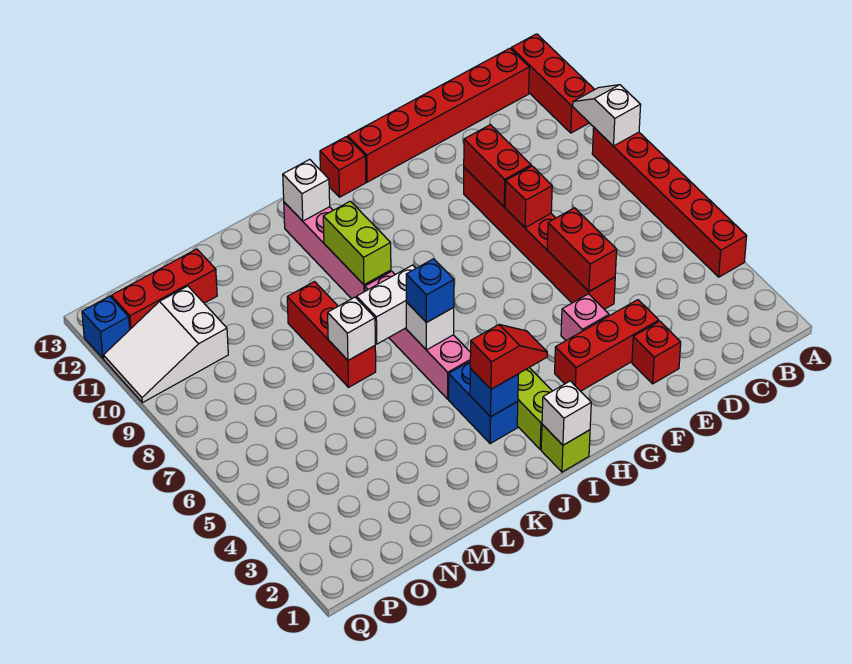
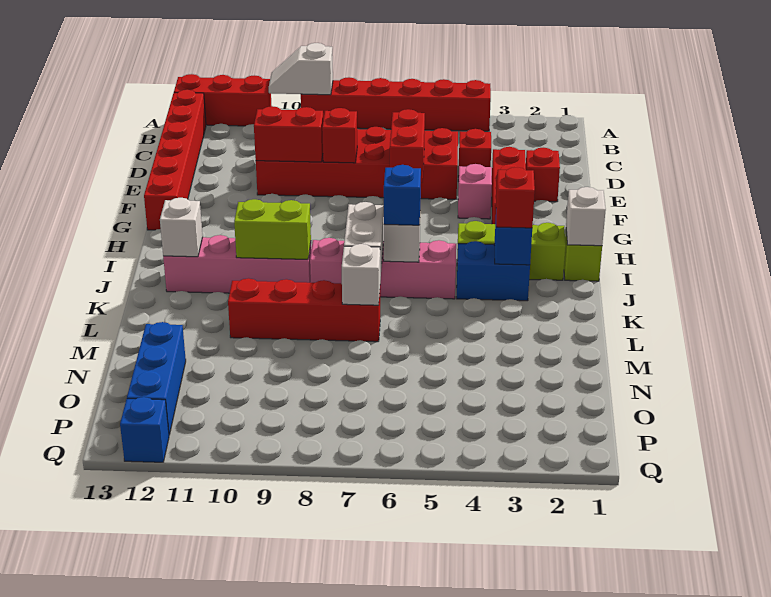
red brick E5:E10 level 1 -> red brick D5:E10 level 1
red brick E5:E6 level 2 -> red brick E6:F6 level 2
red brick H13 level 1 -> red brick D4 level 1
red brick L7:L9 level 1 -> red brick L7:L10 level 1
red brick N12:P12 level 1 -> blue brick N12:P12 level 1
white slope O10:Q11 level 1 top O -> none

